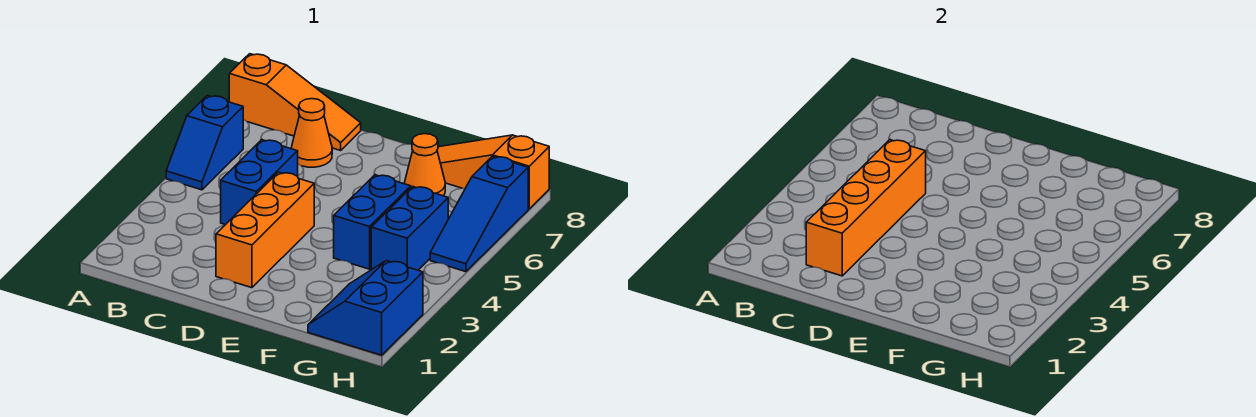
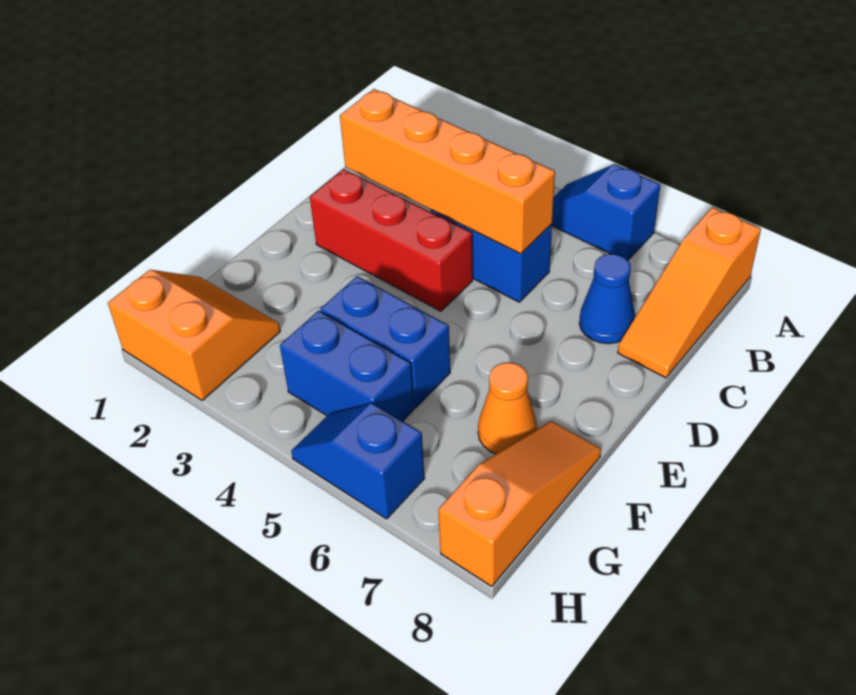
orange cone C7 level 1 -> blue cone C7 level 1
orange brick D2:D4 level 1 -> red brick D2:D4 level 1
blue slope G1:H2 level 1 top H -> orange slope G1:H2 level 1 top H
blue slope H5:H7 level 1 top 7 -> blue slope H5:H6 level 1 top 6

